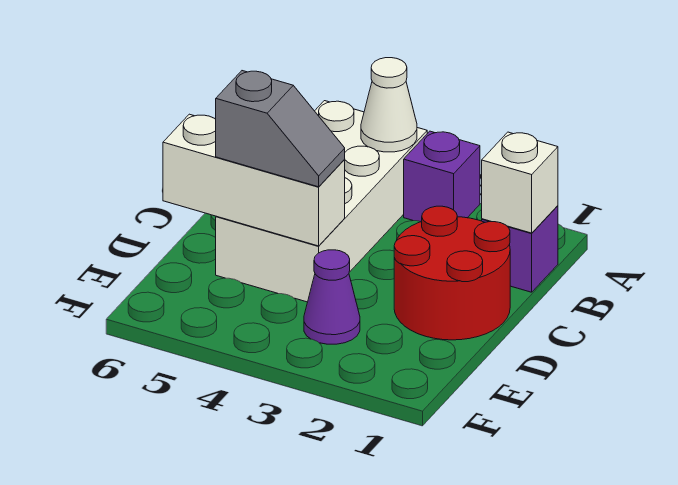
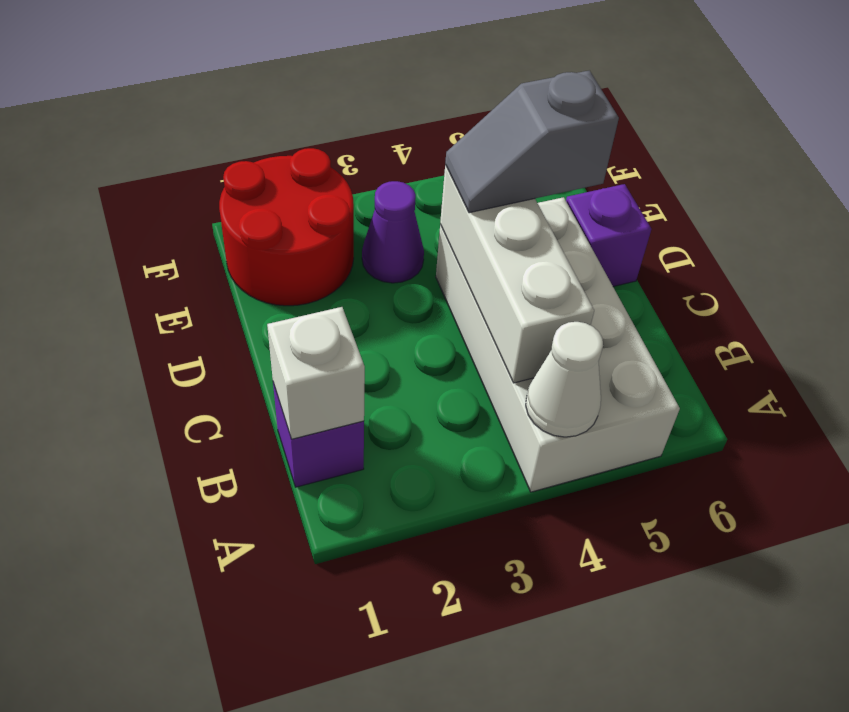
purple brick A3 level 1 -> purple brick D6 level 1
red round brick C1:D2 level 1 -> red round brick E1:F2 level 1
white brick D4:D6 level 2 -> white brick B4:D4 level 2

